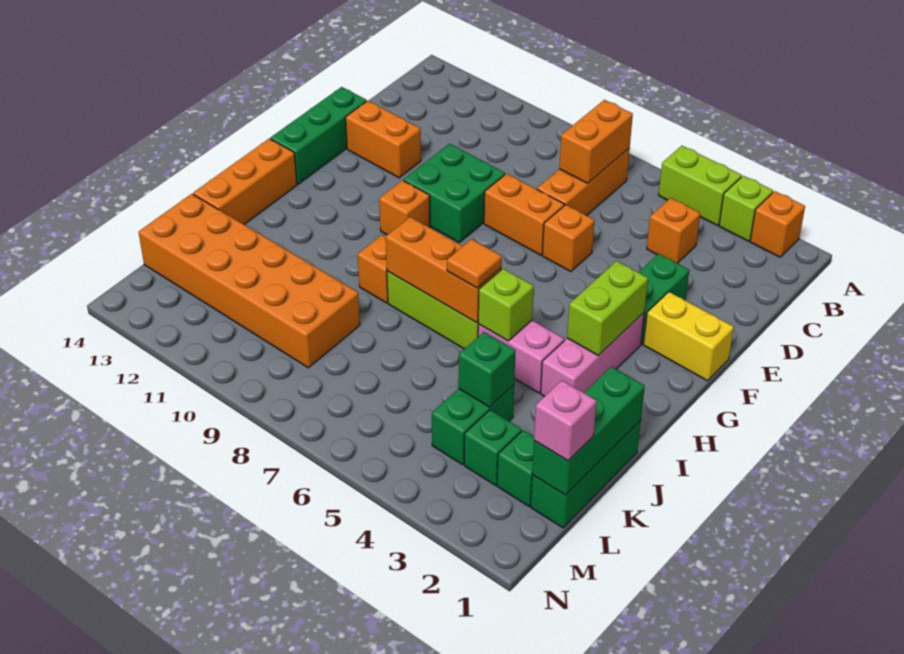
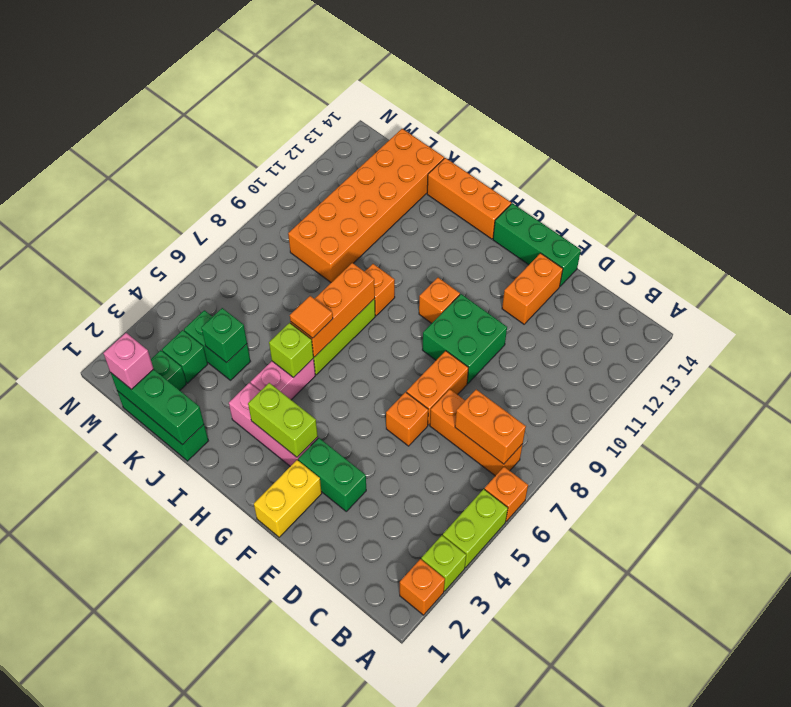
orange brick C4 level 1 -> orange brick A6 level 1

